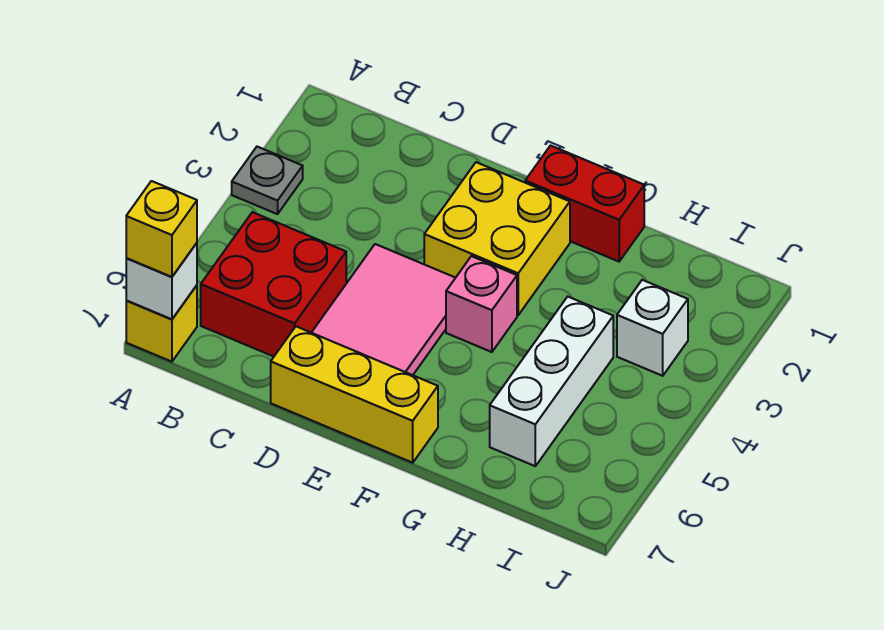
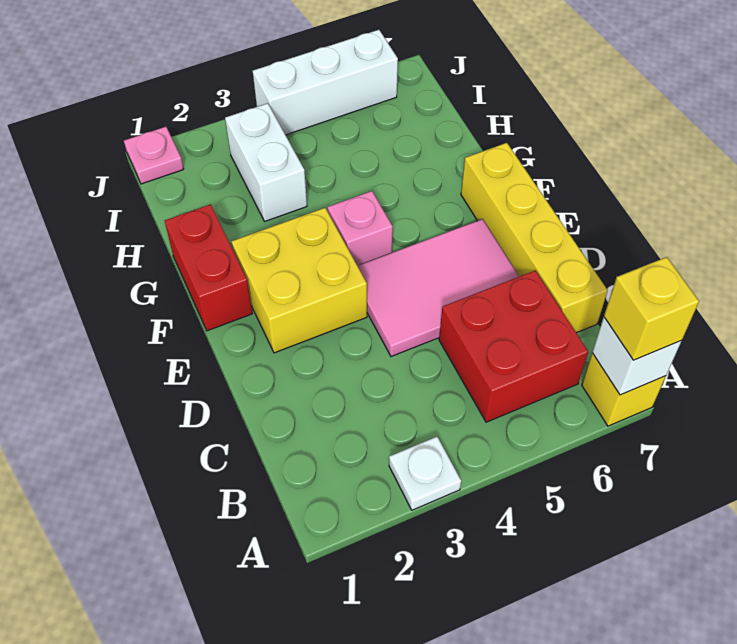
grey plate A3 level 1 -> white plate A3 level 1
yellow brick D7:F7 level 1 -> yellow brick C7:F7 level 1
white brick H4:H6 level 1 -> white brick J4:J6 level 1
white brick I3 level 1 -> white brick H3:I3 level 1
none -> pink plate J1 level 1

